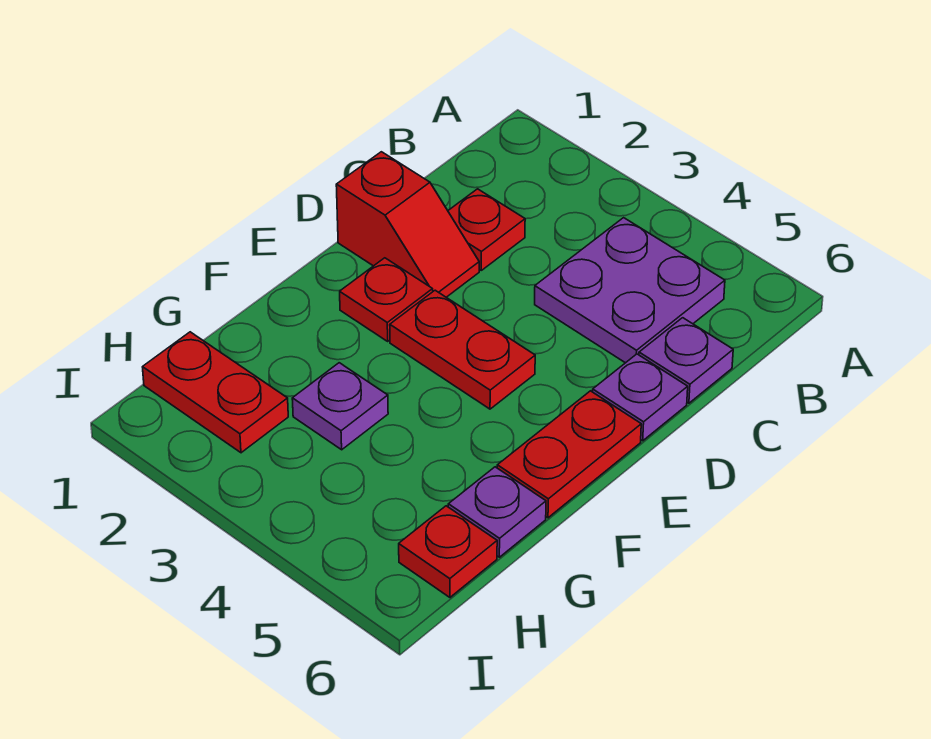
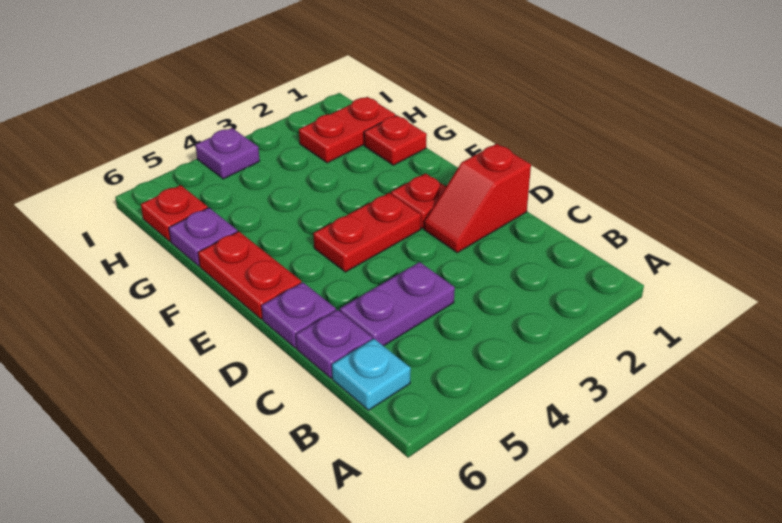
purple plate B4:C5 level 1 -> purple plate C4:C5 level 1
none -> cyan plate B6 level 1
red plate C2 level 1 -> red plate G1 level 1
purple plate G3 level 1 -> purple plate I4 level 1

